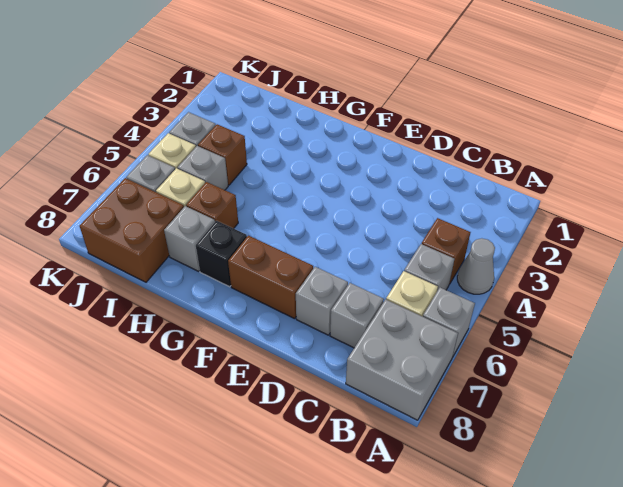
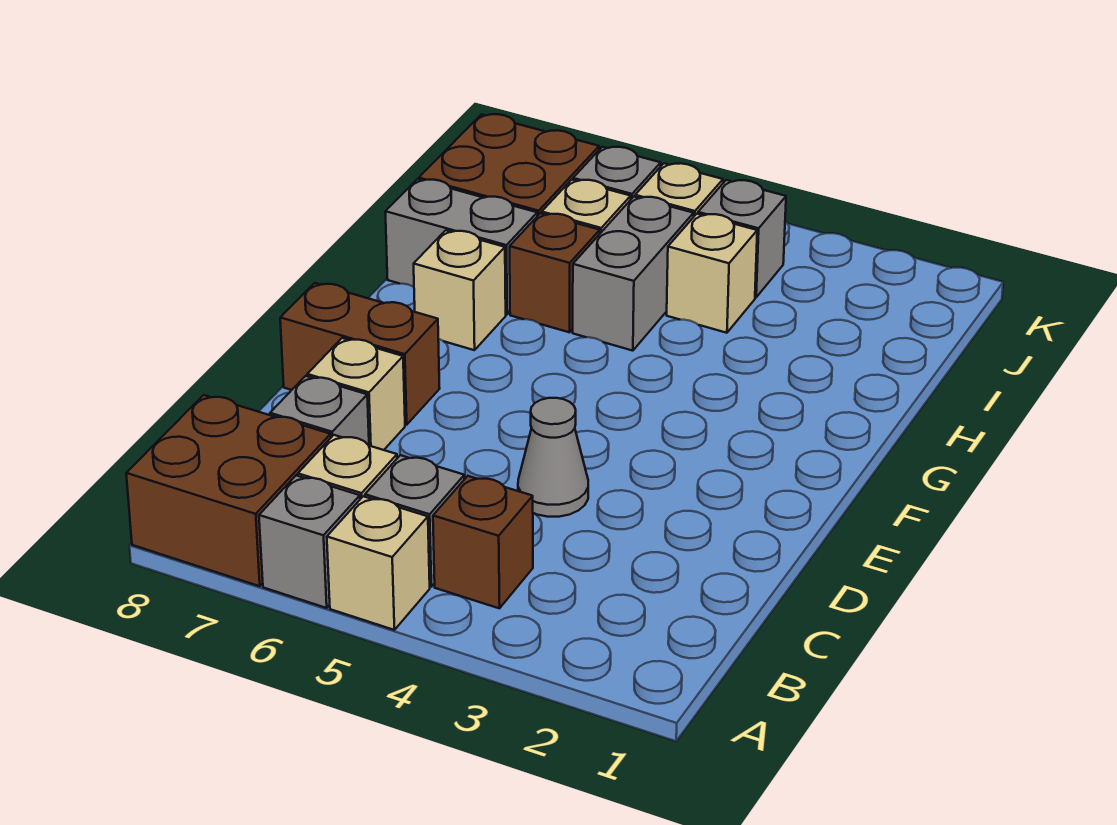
grey cone A4 level 1 -> grey cone D4 level 1
none -> tan brick A5 level 1
grey brick A7:B8 level 1 -> brown brick A7:B8 level 1
grey brick D7 level 1 -> tan brick D7 level 1
brown brick E7:F7 level 1 -> brown brick E7:E8 level 1
black brick G7 level 1 -> tan brick G7 level 1
grey brick H7 level 1 -> grey brick H7:H8 level 1
brown brick I4 level 1 -> tan brick I4 level 1
grey brick I5 level 1 -> grey brick H5:I5 level 1

